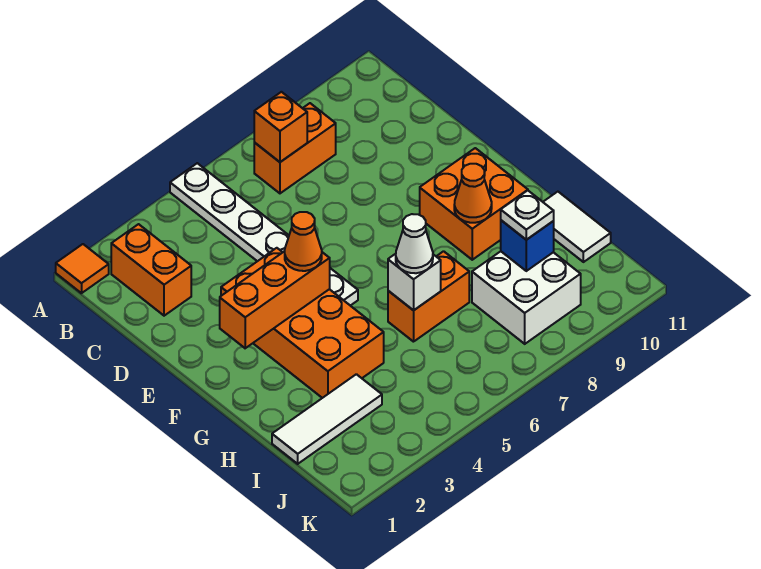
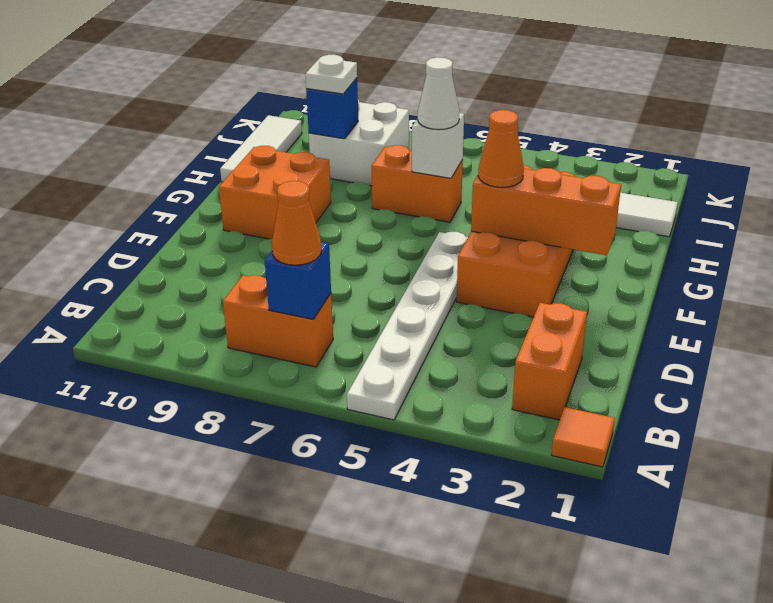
orange brick B7 level 2 -> blue brick B7 level 2
orange cone G9 level 2 -> orange cone B7 level 3
white tile H11:I11 level 1 -> white tile H11:J11 level 1

